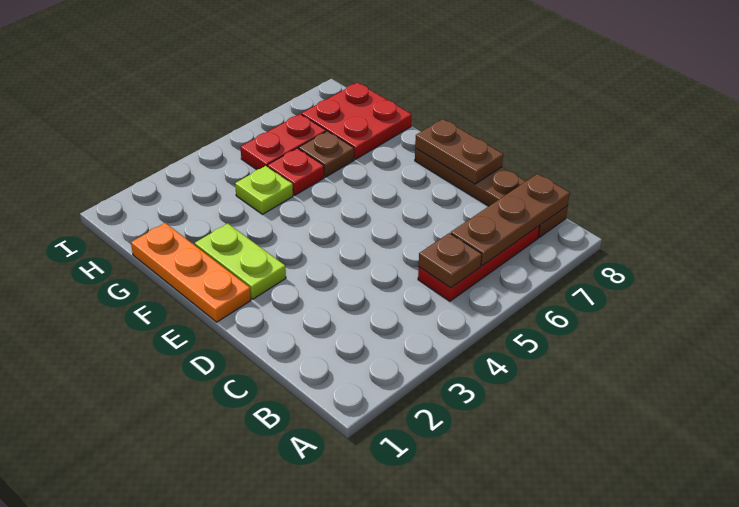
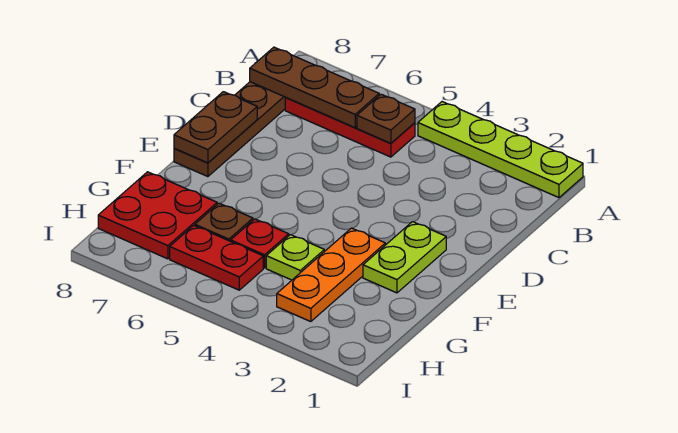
none -> lime plate A1:A4 level 1
orange plate E1:G1 level 1 -> orange plate F3:H3 level 1

